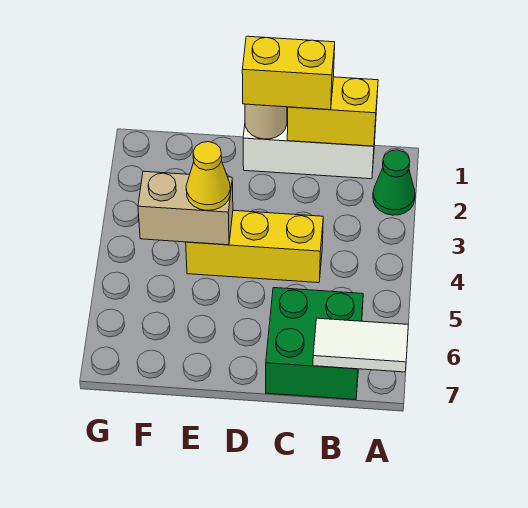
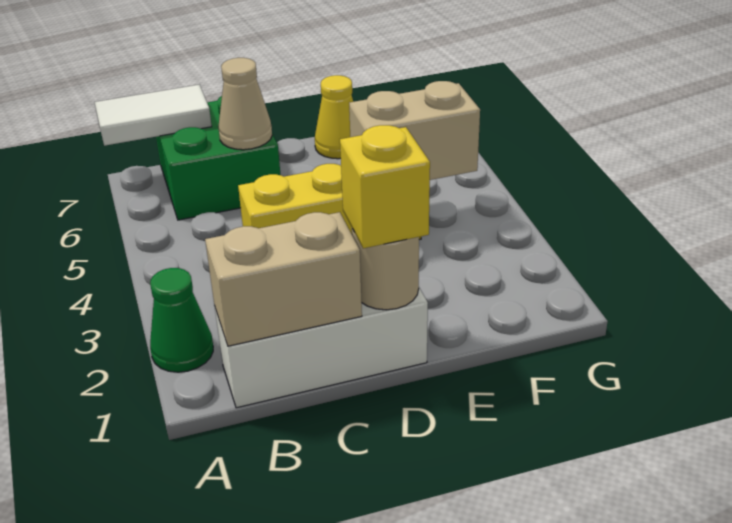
yellow brick B1:C1 level 2 -> tan brick B1:C1 level 2
yellow brick C1:D1 level 3 -> yellow brick D1 level 3
none -> tan cone C6 level 2
yellow cone E4 level 3 -> yellow cone E7 level 1

